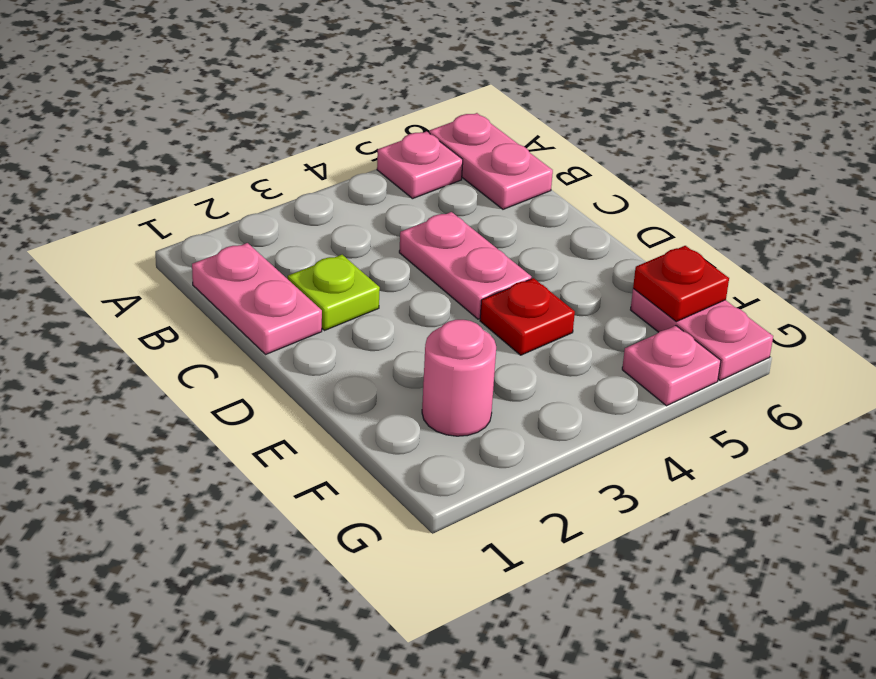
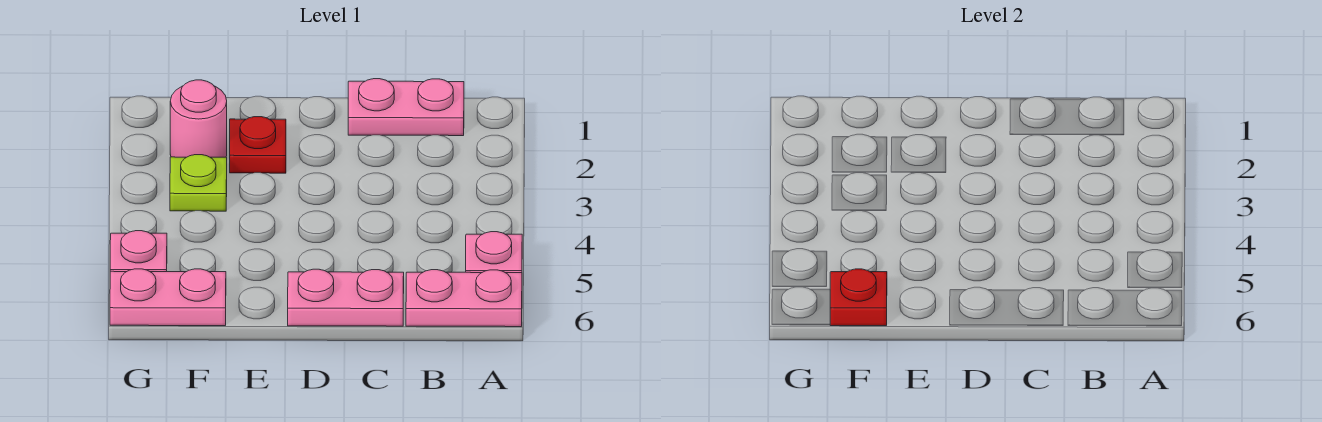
lime plate C2 level 1 -> lime plate F3 level 1
pink plate C4:D4 level 1 -> pink plate C6:D6 level 1
red plate E4 level 1 -> red plate E2 level 1

